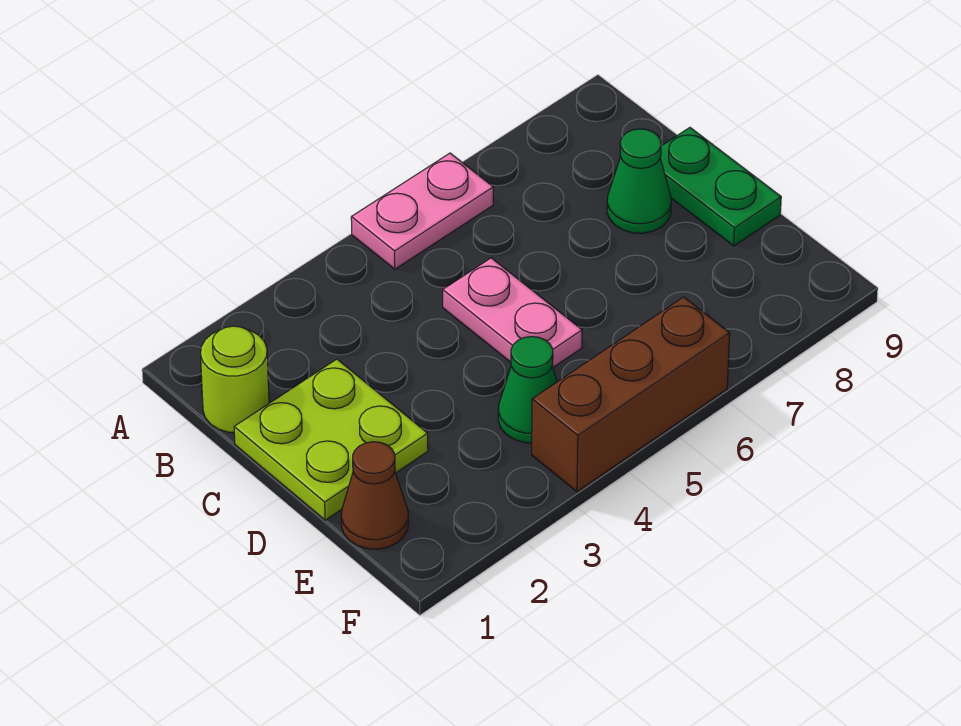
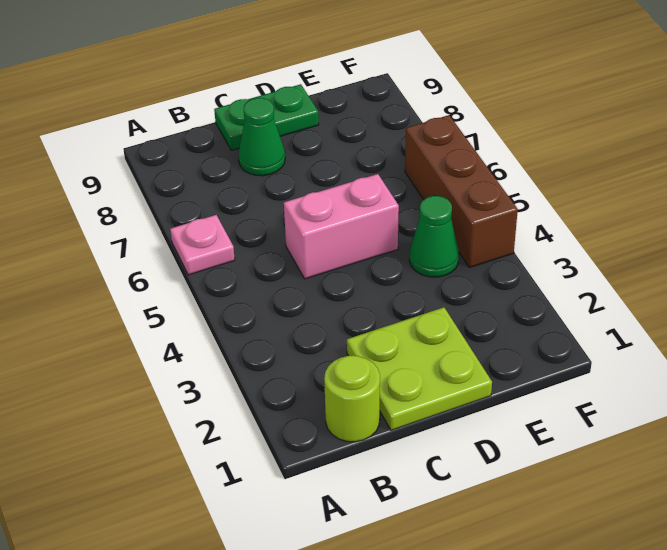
pink plate A5:A6 level 1 -> pink plate A6 level 1
pink plate C5:D5 level 1 -> pink brick C5:D5 level 1
brown cone E1 level 1 -> none

